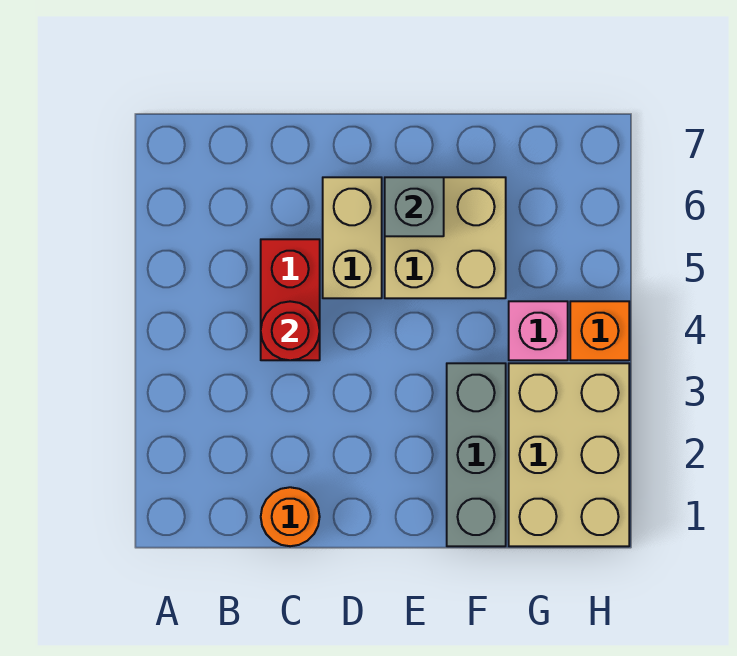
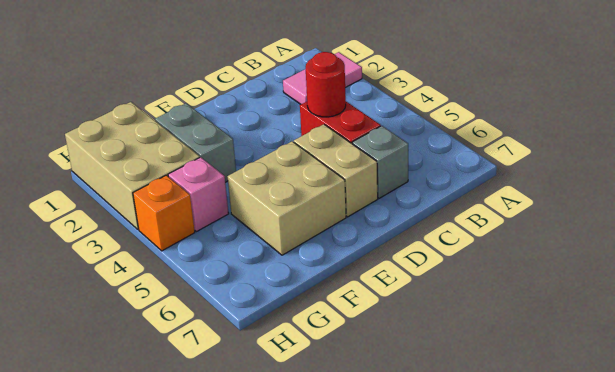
none -> pink tile A2:B2 level 1
orange round brick C1 level 1 -> none
grey brick E6 level 2 -> grey brick C6 level 1
grey brick F1:F3 level 1 -> grey brick F2:F3 level 1

